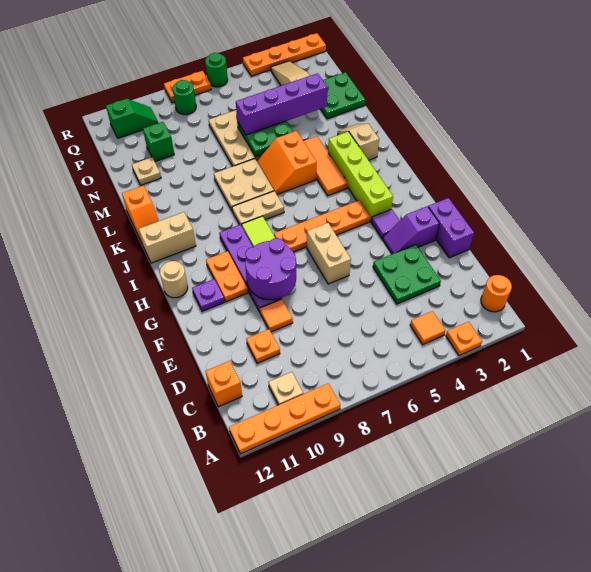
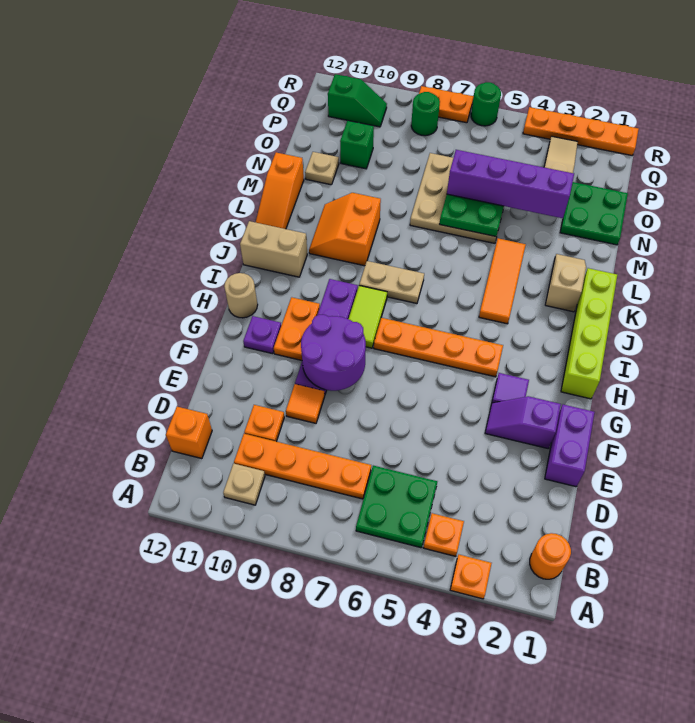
orange plate A9:A12 level 1 -> orange plate C7:C10 level 1
orange tile B4 level 1 -> orange plate B4 level 1
green plate D3:E4 level 1 -> green plate B5:C6 level 1
tan brick F6:G6 level 1 -> none
lime brick H3:K3 level 1 -> lime brick H1:K1 level 1
orange slope K5:L6 level 1 top 5 -> orange slope K9:L10 level 1 top 9
tan plate K7:L8 level 1 -> none
orange slope K12:L12 level 1 top L -> orange slope K12:M12 level 1 top M

